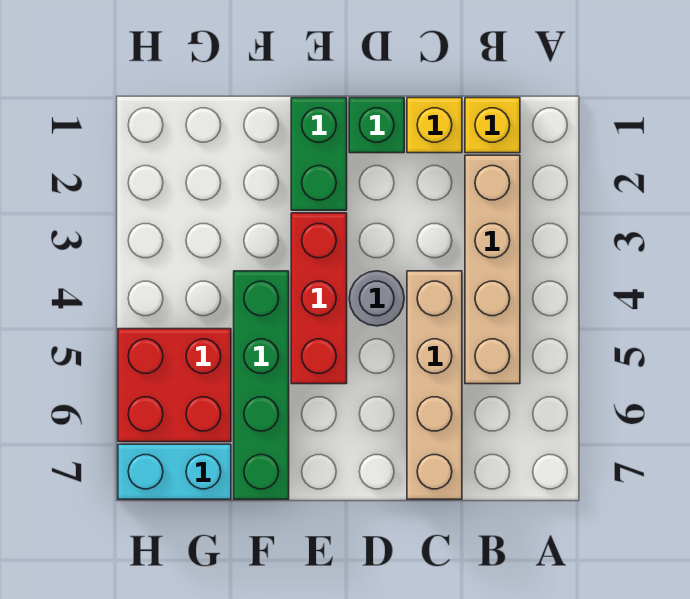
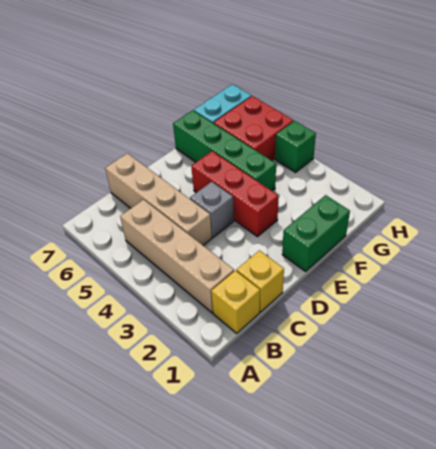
green brick D1 level 1 -> green brick H4 level 1
grey round brick D4 level 1 -> grey brick D4 level 1
green brick E1:E2 level 1 -> green brick E1:F1 level 1

